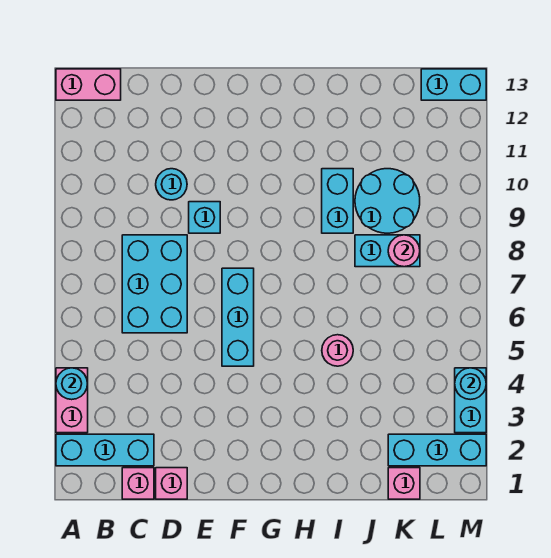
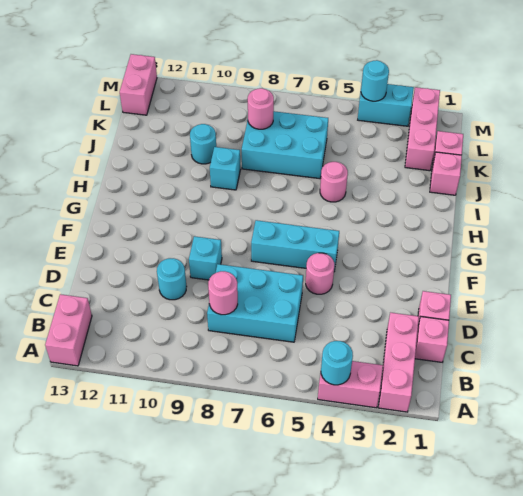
cyan brick A2:C2 level 1 -> pink brick A2:C2 level 1
none -> pink round brick C8 level 2
none -> pink round brick E5 level 1
cyan brick I9:I10 level 1 -> cyan brick I9 level 1
none -> pink brick J1 level 1
cyan brick J8:K8 level 1 -> cyan brick J6:K8 level 1
cyan round brick J9:K10 level 1 -> cyan round brick J10 level 1
cyan brick K2:M2 level 1 -> pink brick K2:M2 level 1
cyan brick L13:M13 level 1 -> pink brick L13:M13 level 1

